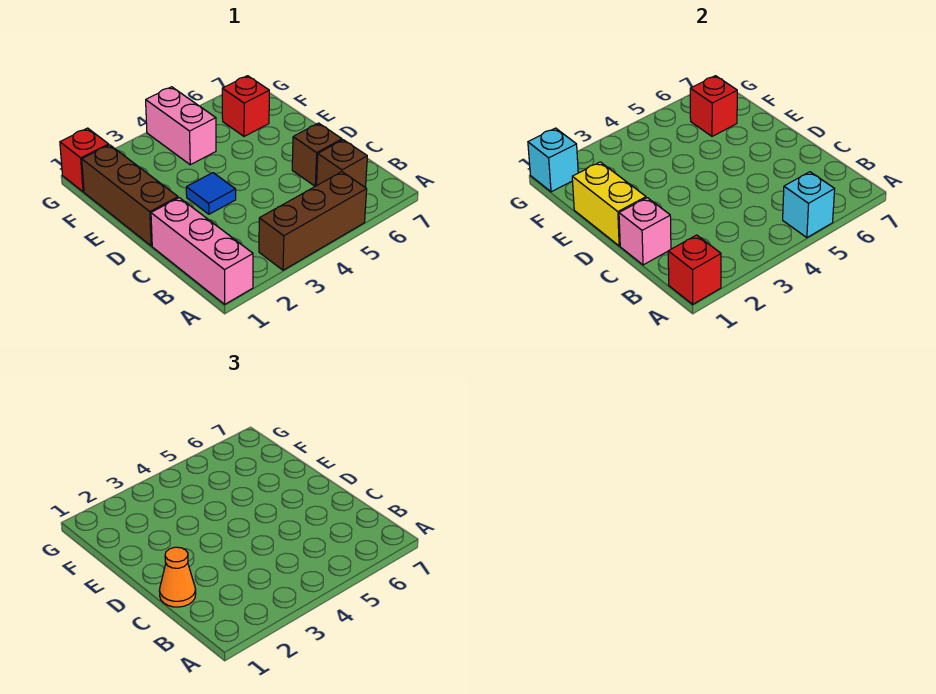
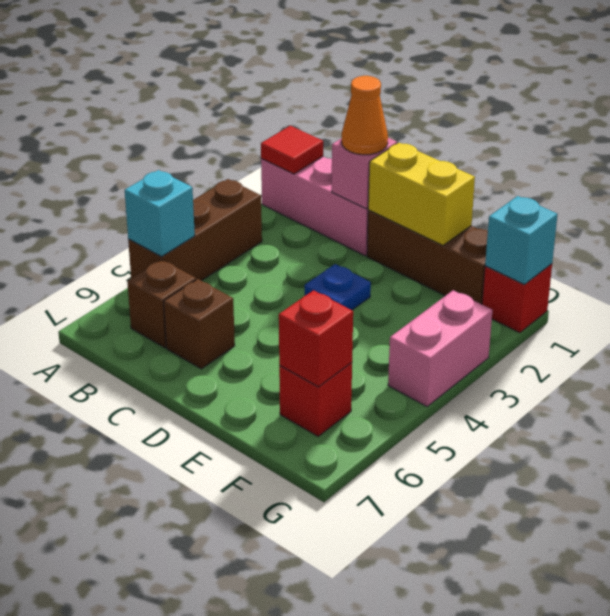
red brick A1 level 2 -> red tile A1 level 2
blue tile D3 level 1 -> blue plate D3 level 1
pink brick F4:G4 level 1 -> pink brick G3:G4 level 1

